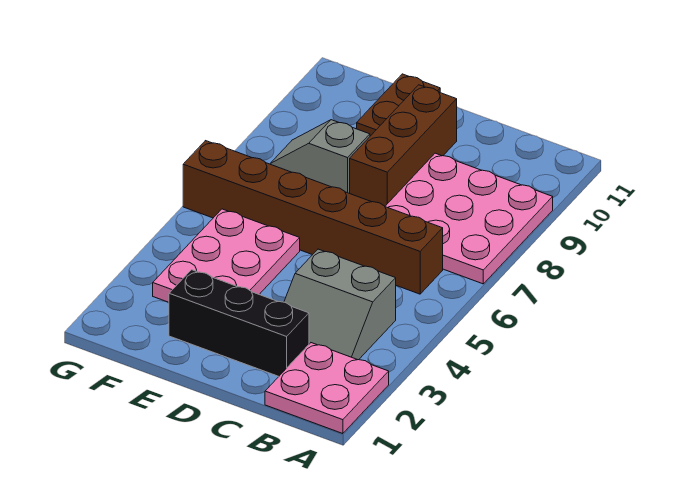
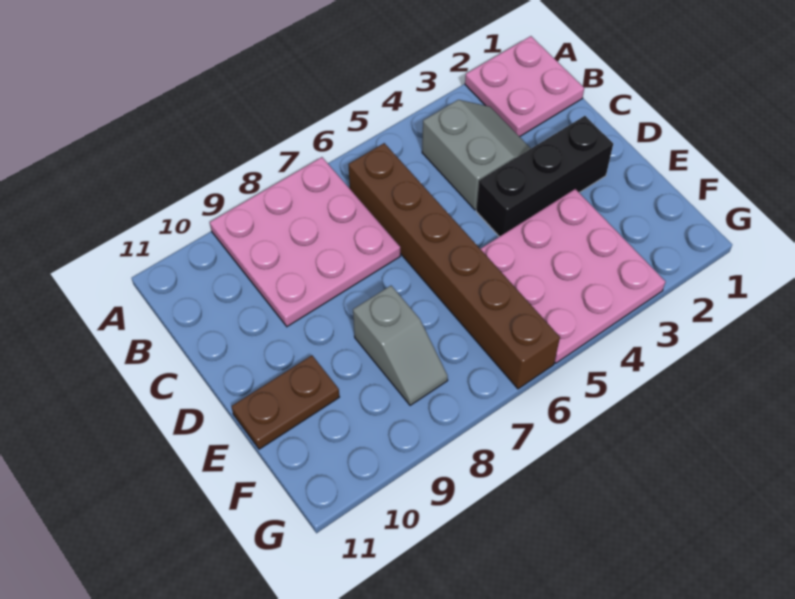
black brick C2:E2 level 1 -> black brick D2:D4 level 1
brown brick D8:D10 level 1 -> none
pink plate E3:F5 level 1 -> pink plate E3:G5 level 1

